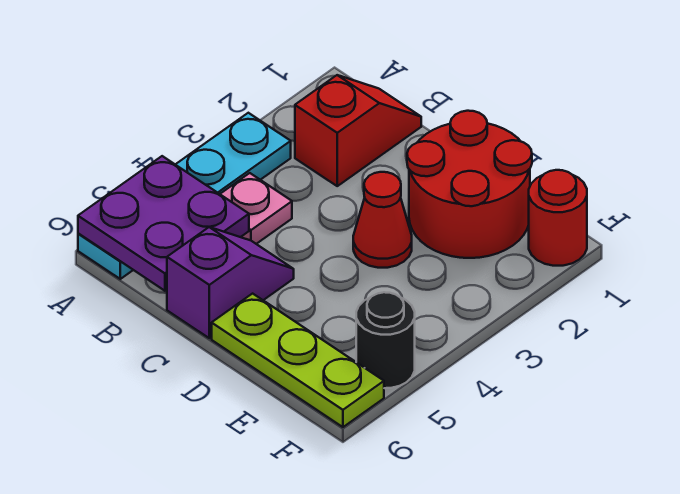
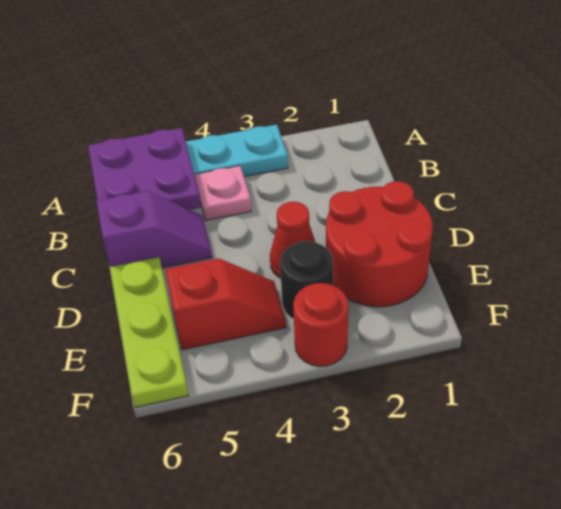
red slope B1:B2 level 1 top 2 -> red slope E4:E5 level 1 top 5
red round brick F1 level 1 -> red round brick F3 level 1
black round brick F5 level 1 -> black round brick E3 level 1

